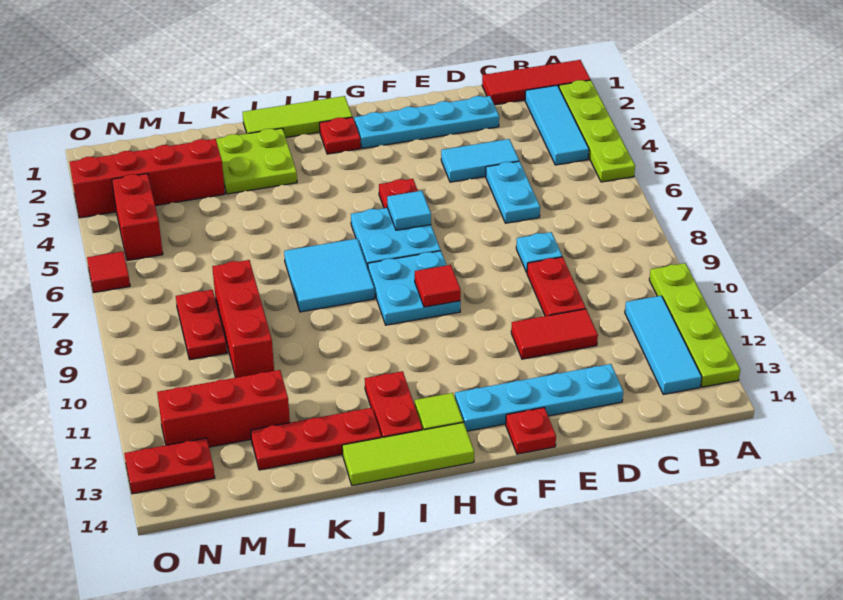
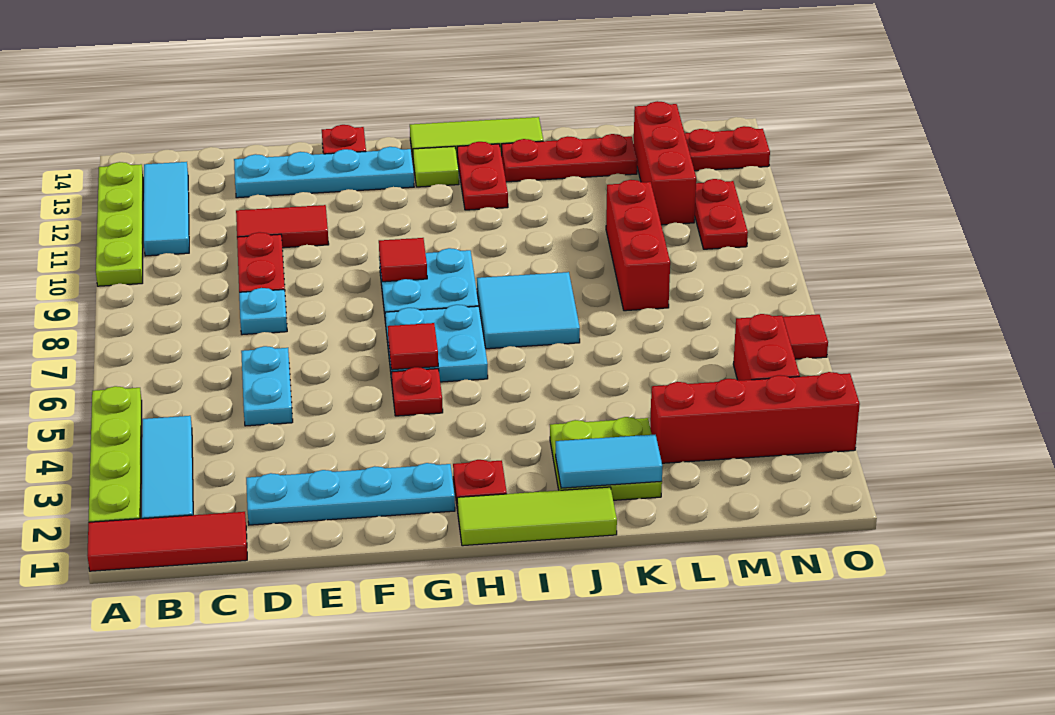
cyan tile D4:E4 level 1 -> cyan tile J2:K2 level 2
cyan tile G6 level 2 -> red tile G6 level 2
red brick L12:N12 level 1 -> red brick M11:M13 level 1
red plate M8:M9 level 1 -> red plate N10:N11 level 1

